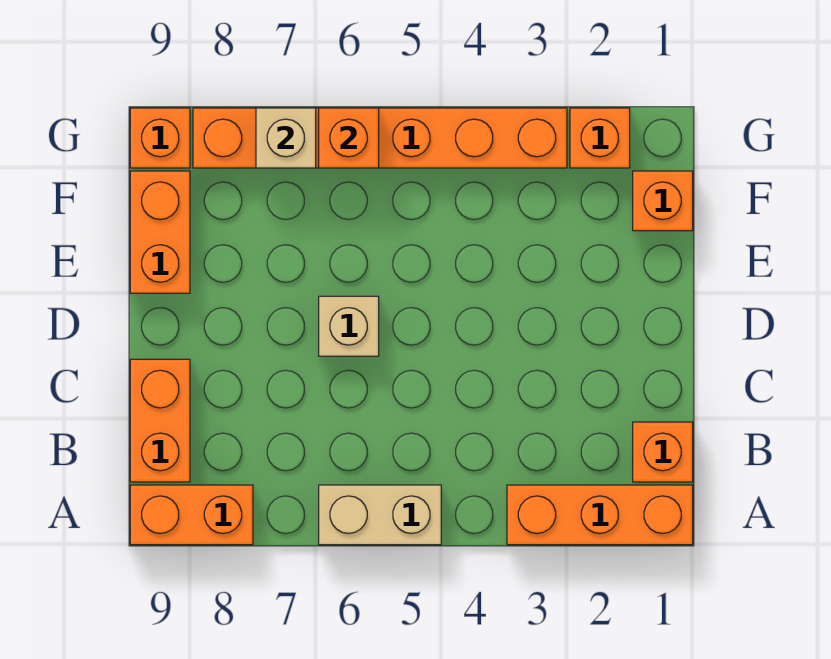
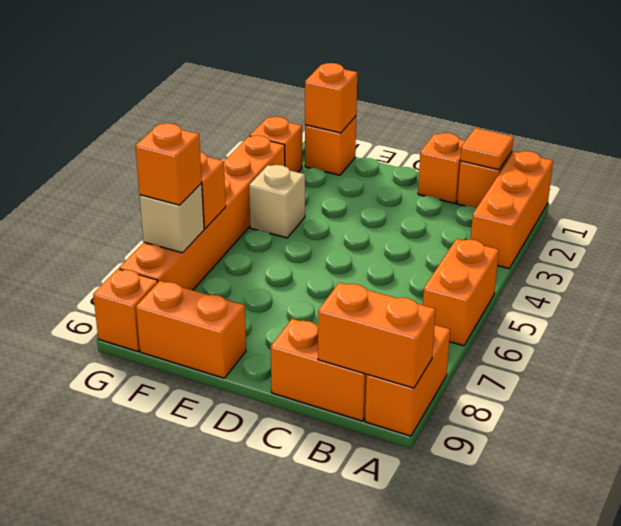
tan brick A5:A6 level 1 -> orange brick A5:A6 level 1
none -> orange brick A9:B9 level 2
none -> orange tile B1 level 2
none -> orange brick C1 level 1
tan brick D6 level 1 -> tan brick F4 level 1
none -> orange brick F1 level 2
none -> orange brick G7 level 3

